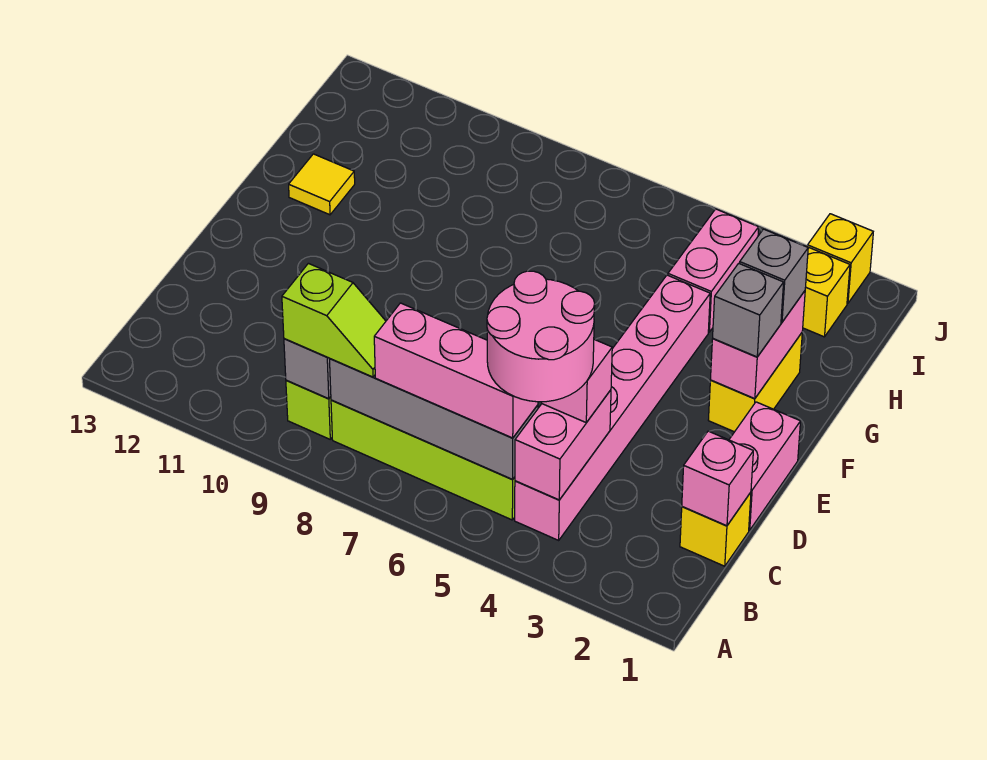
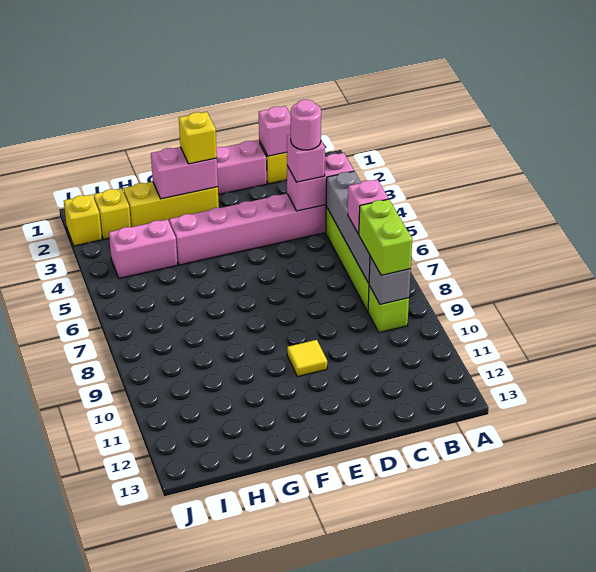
pink round brick B4:C5 level 4 -> pink round brick C4 level 4
pink brick B5:B7 level 3 -> pink brick B7 level 3
lime slope B8:B9 level 3 top 9 -> lime brick B8:B9 level 3
yellow brick F2:G2 level 1 -> yellow brick F2:H2 level 1
grey brick F2 level 3 -> yellow brick F2 level 3
grey brick G2 level 3 -> none
yellow tile G12 level 1 -> yellow tile E10 level 1

